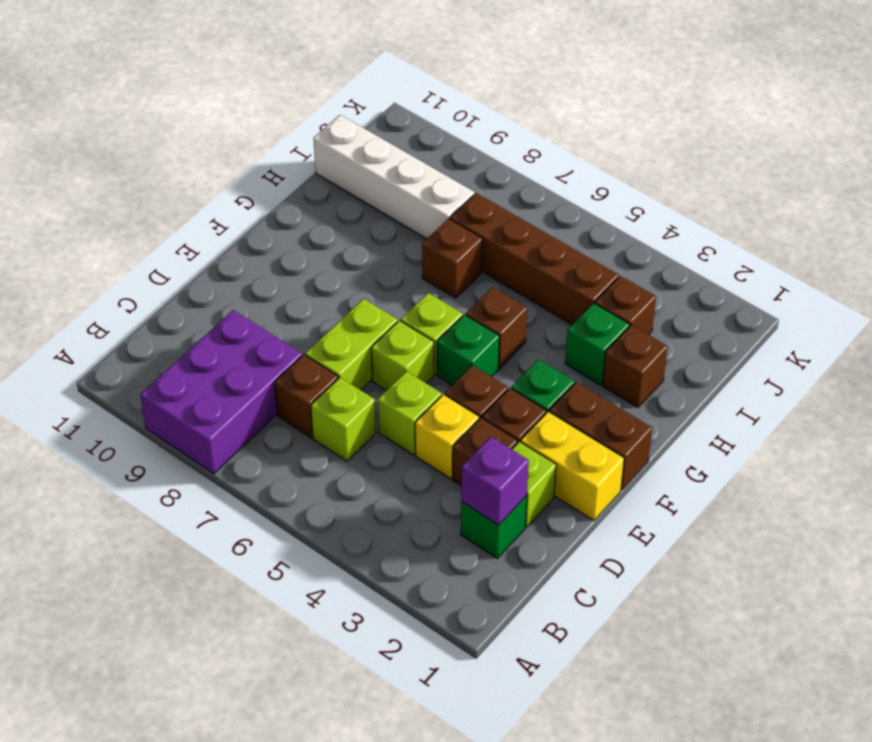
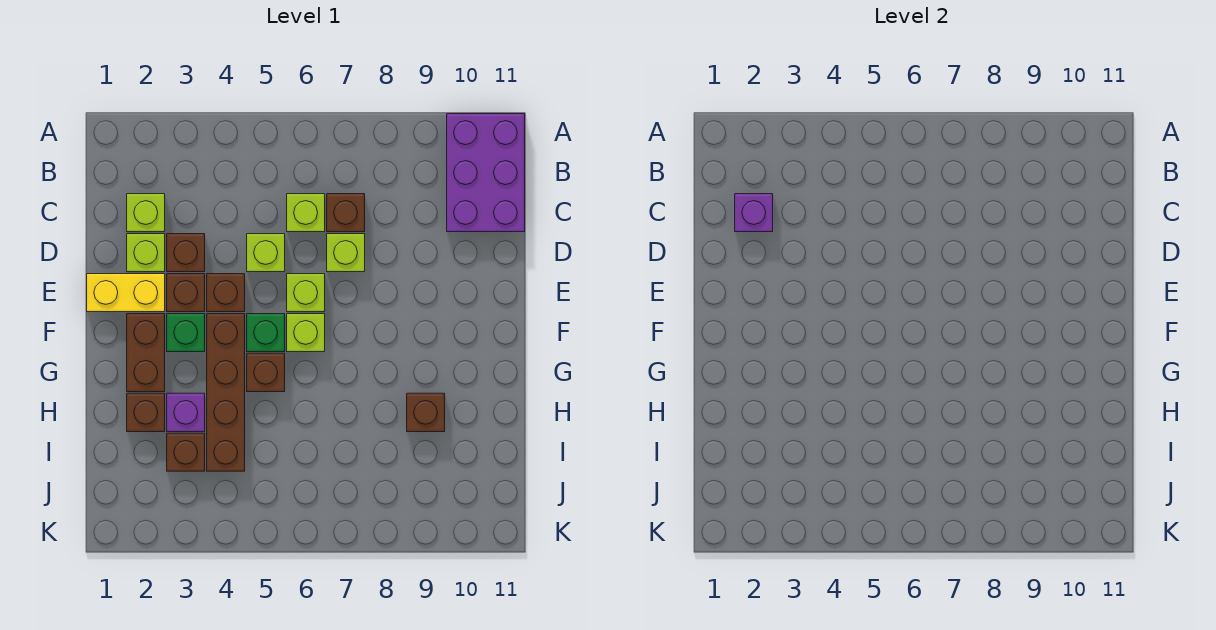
purple brick A8:C9 level 1 -> purple brick A10:C11 level 1
green brick C2 level 1 -> lime brick C2 level 1
yellow brick D4 level 1 -> none
lime brick D7:E7 level 1 -> lime brick D7 level 1
brown brick F1:F2 level 1 -> brown brick F2:G2 level 1
green brick H3 level 1 -> purple brick H3 level 1
brown brick H7 level 1 -> brown brick H9 level 1
brown brick I4:I7 level 1 -> brown brick F4:I4 level 1
white brick I8:I11 level 1 -> none

